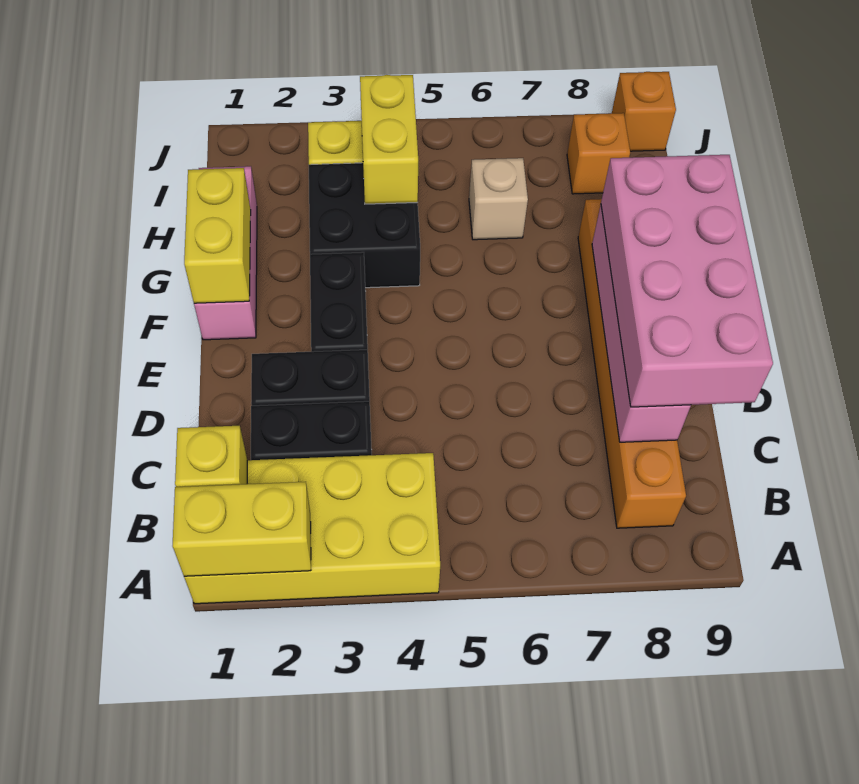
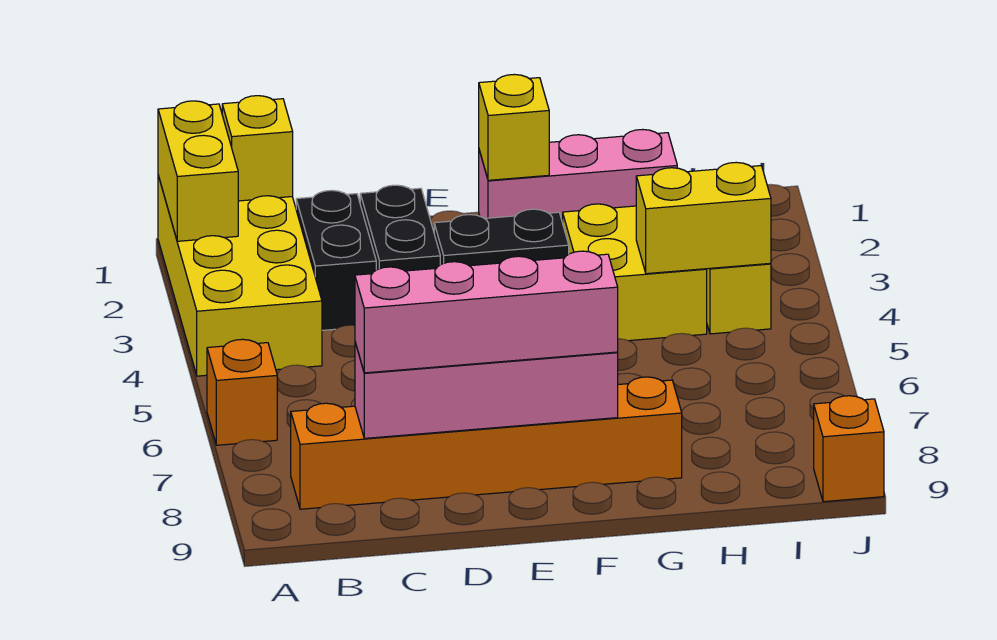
pink brick C8:F9 level 3 -> pink brick C8:F8 level 3
yellow brick F1:G1 level 2 -> yellow brick F1 level 2
black brick G3:H4 level 1 -> yellow brick G3:H4 level 1
tan brick H6 level 1 -> none
orange brick I8 level 1 -> orange brick A6 level 1

